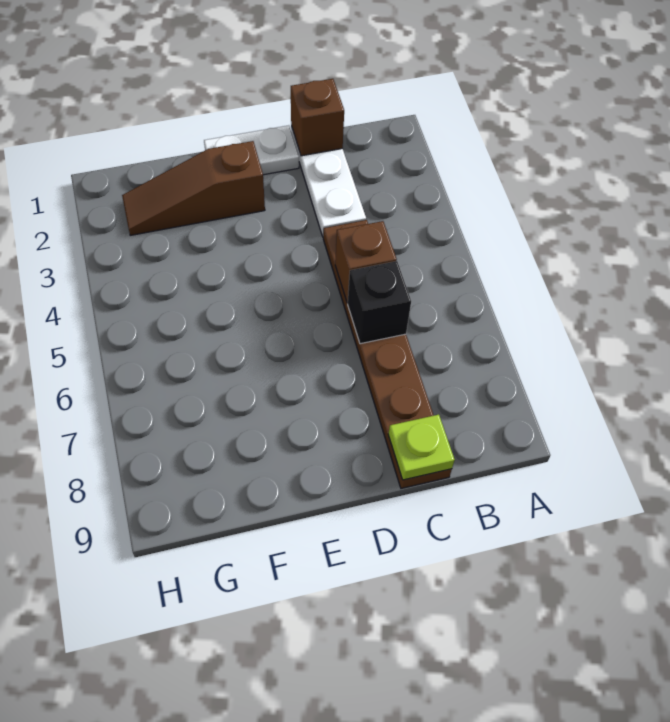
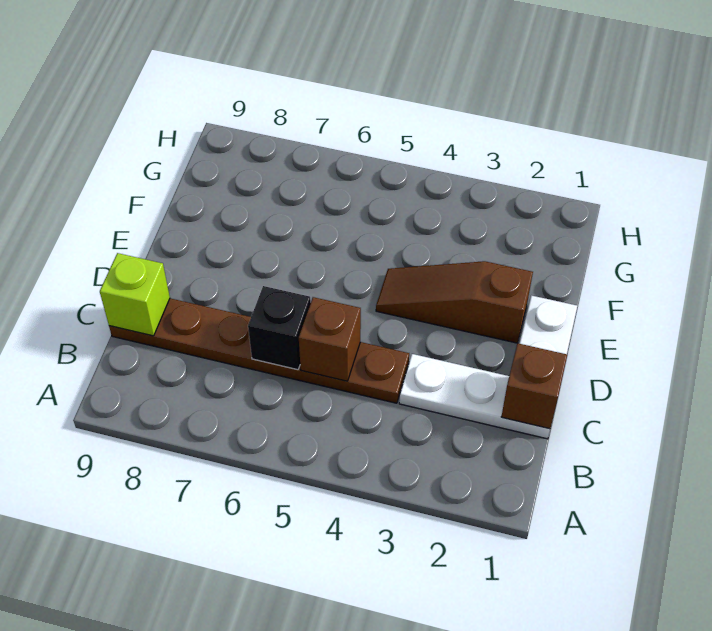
lime plate C9 level 2 -> lime brick C9 level 2
brown slope E2:G2 level 1 top E -> brown slope E2:E4 level 1 top 2

